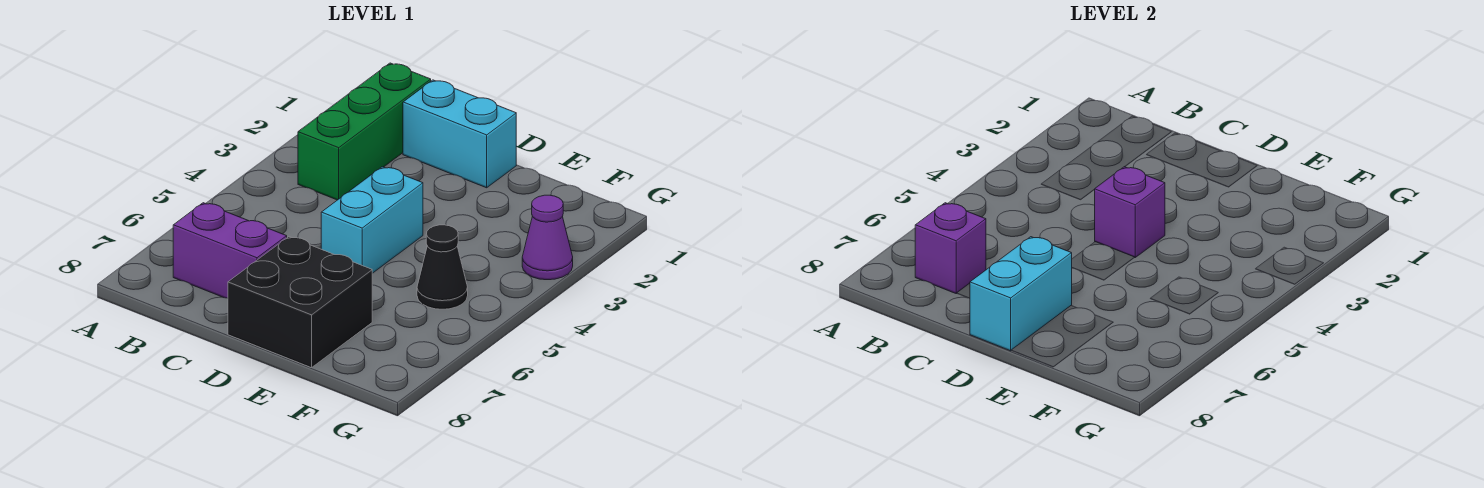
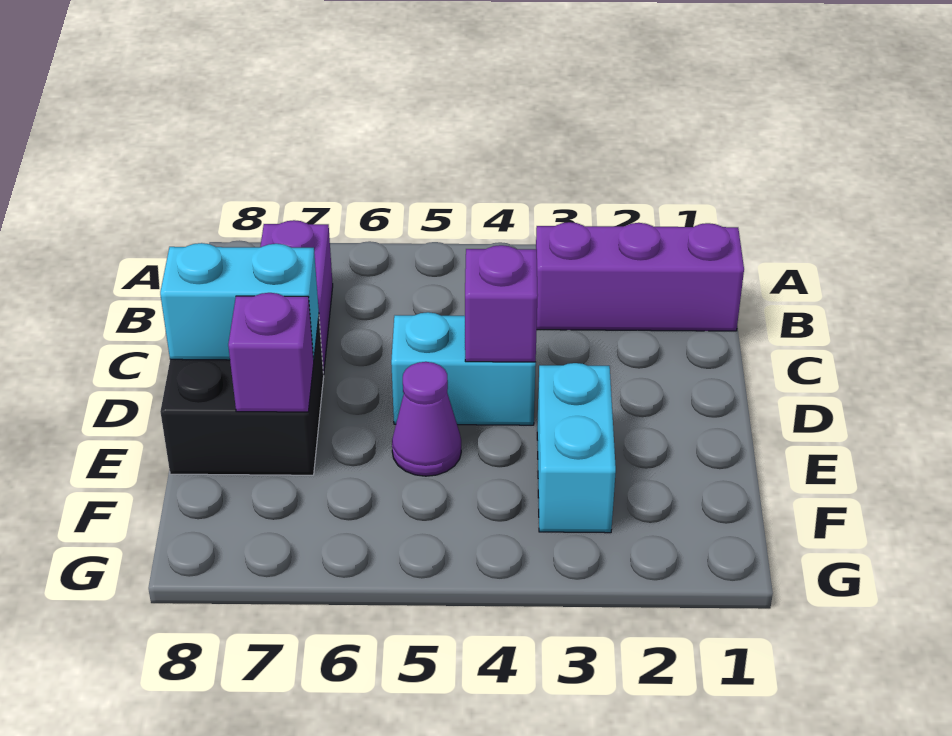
green brick B1:B3 level 1 -> purple brick B1:B3 level 1
purple brick B7 level 2 -> purple brick E7 level 2
cyan brick C1:D1 level 1 -> cyan brick E3:F3 level 1
black cone F5 level 1 -> none
purple cone G3 level 1 -> purple cone E5 level 1

